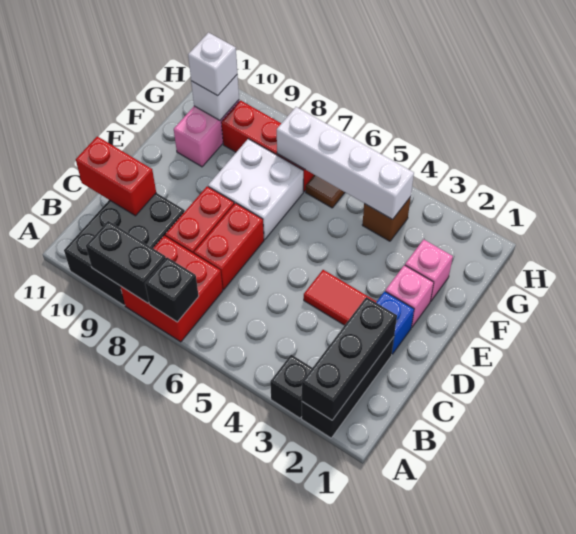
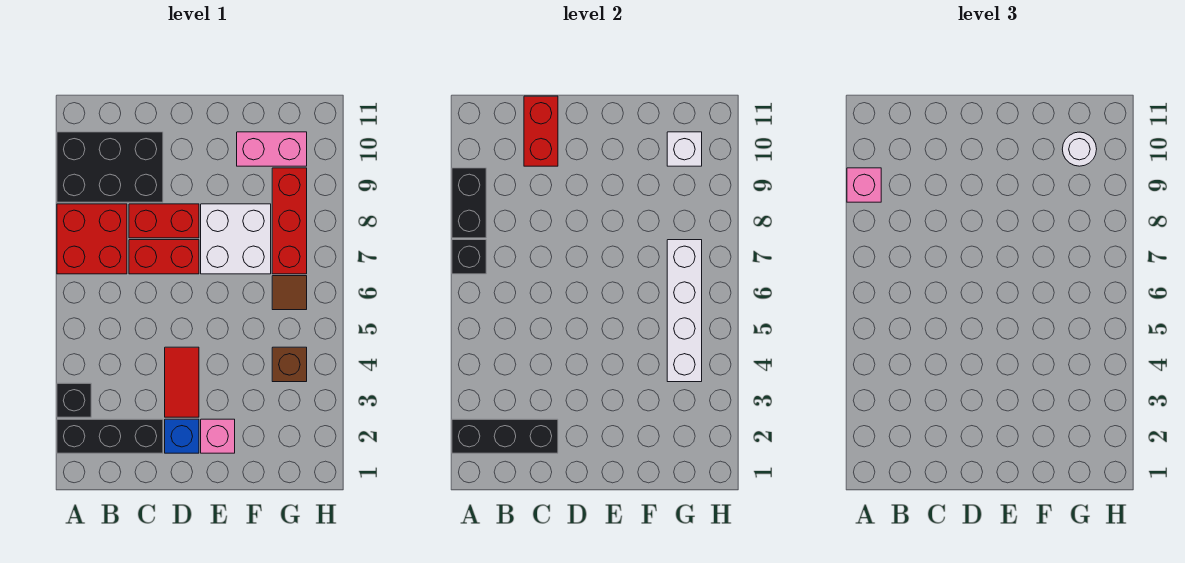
pink brick F2 level 1 -> pink brick A9 level 3
white brick G10 level 3 -> white round brick G10 level 3

